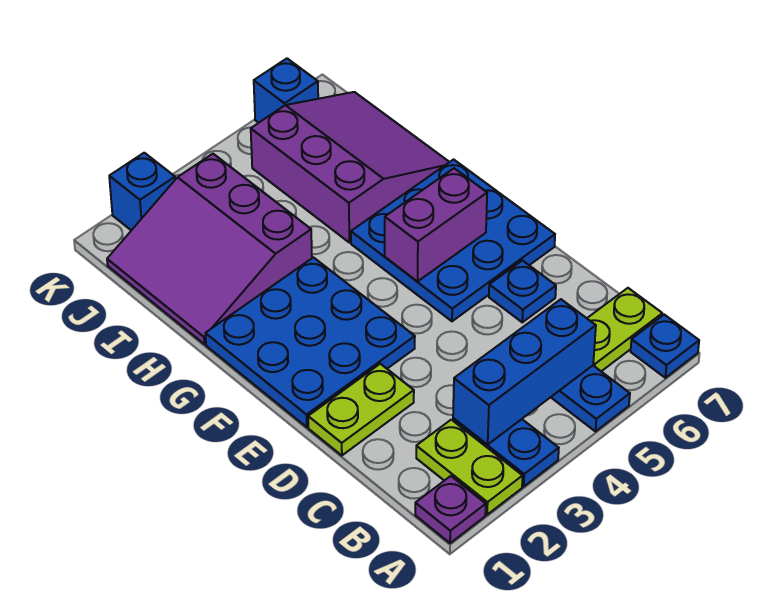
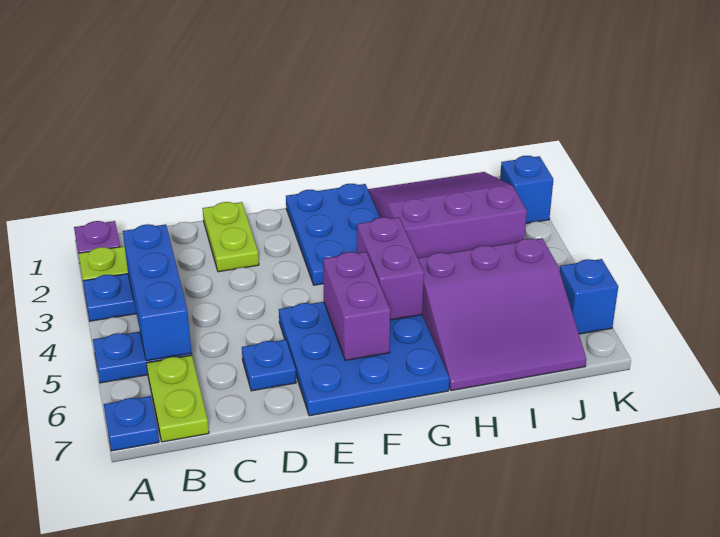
blue plate E1:G3 level 1 -> blue plate F1:G3 level 1
none -> purple brick G4:G5 level 2

